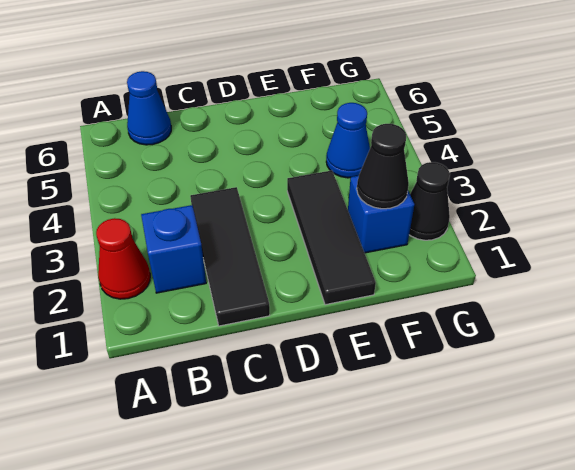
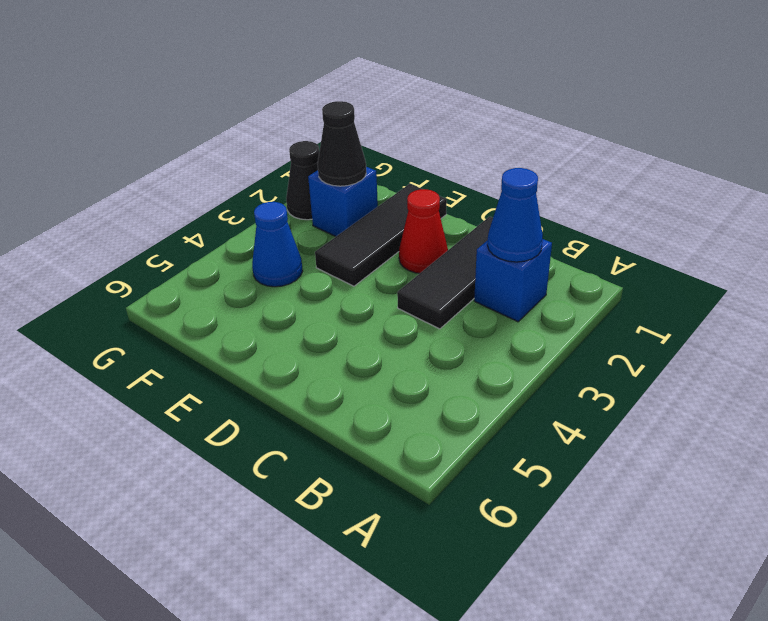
red cone A2 level 1 -> red cone D2 level 1
blue cone B6 level 1 -> blue cone B2 level 2

